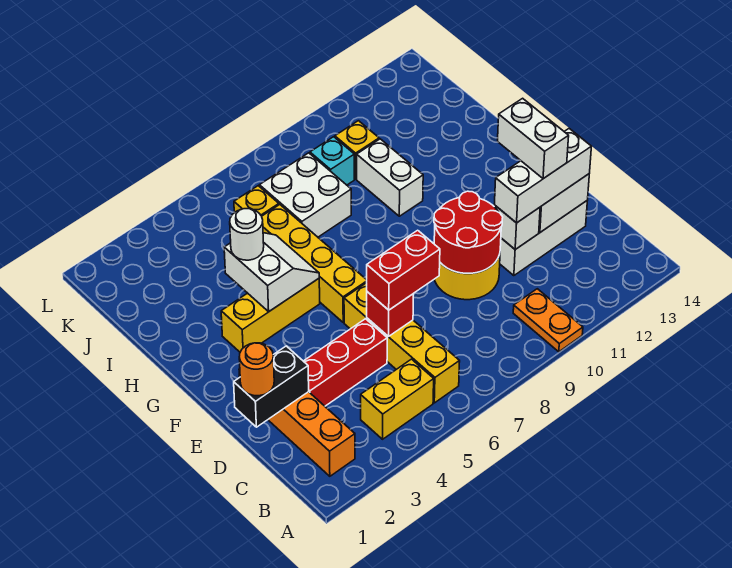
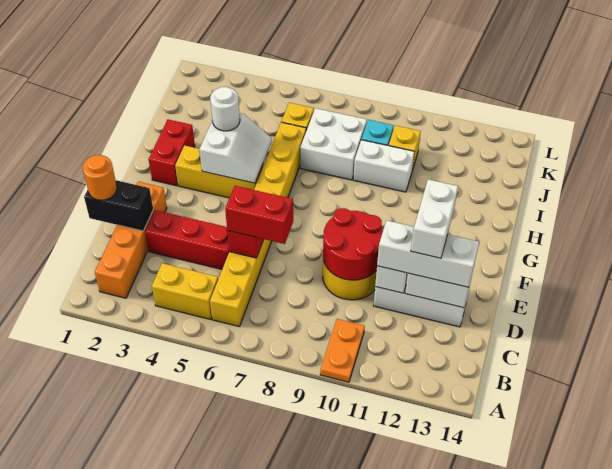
none -> red brick G2:H2 level 1
white brick H10:I10 level 1 -> white brick I9:I10 level 1

